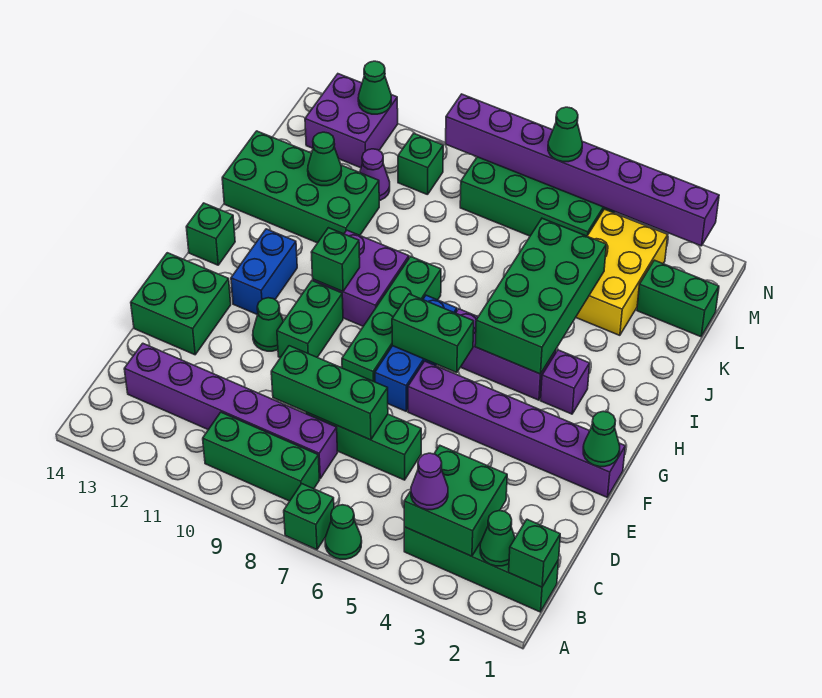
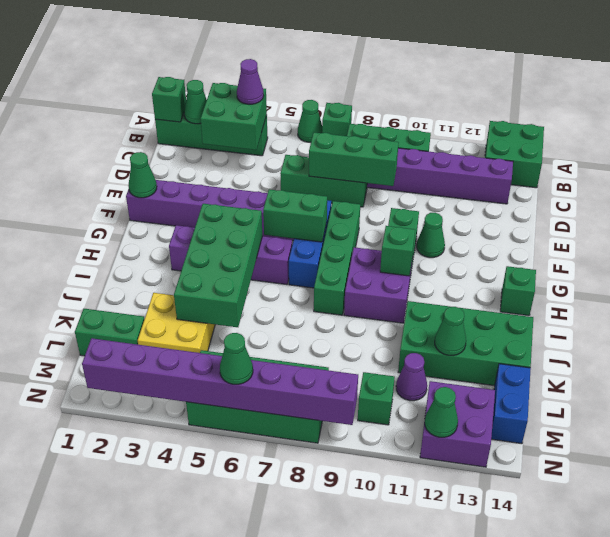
green brick E13:F14 level 1 -> green brick A13:B14 level 1
blue brick G12:H12 level 1 -> blue brick L14:M14 level 1
yellow brick K3:M4 level 1 -> yellow brick K3:L4 level 1

